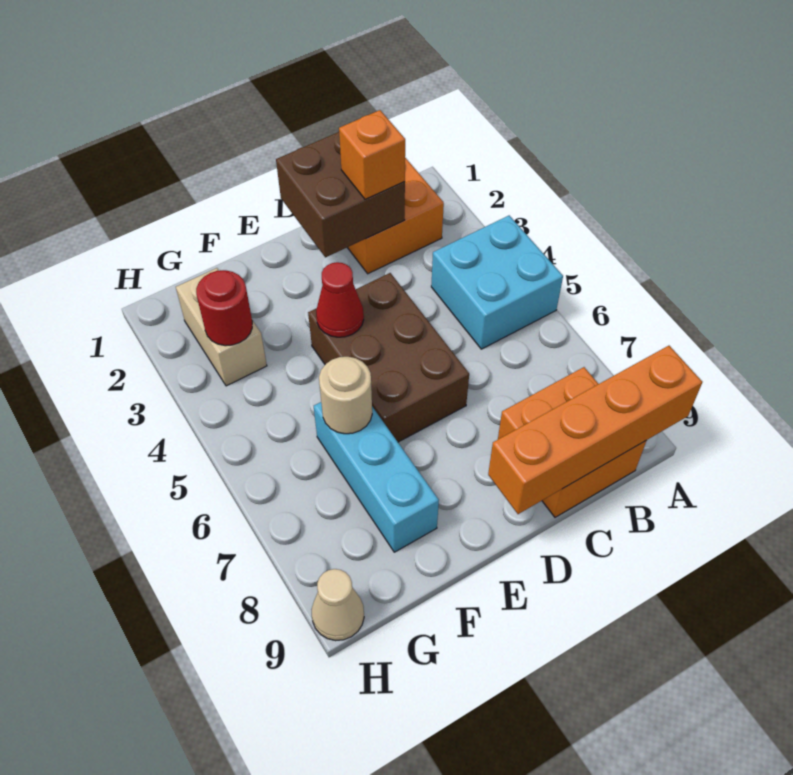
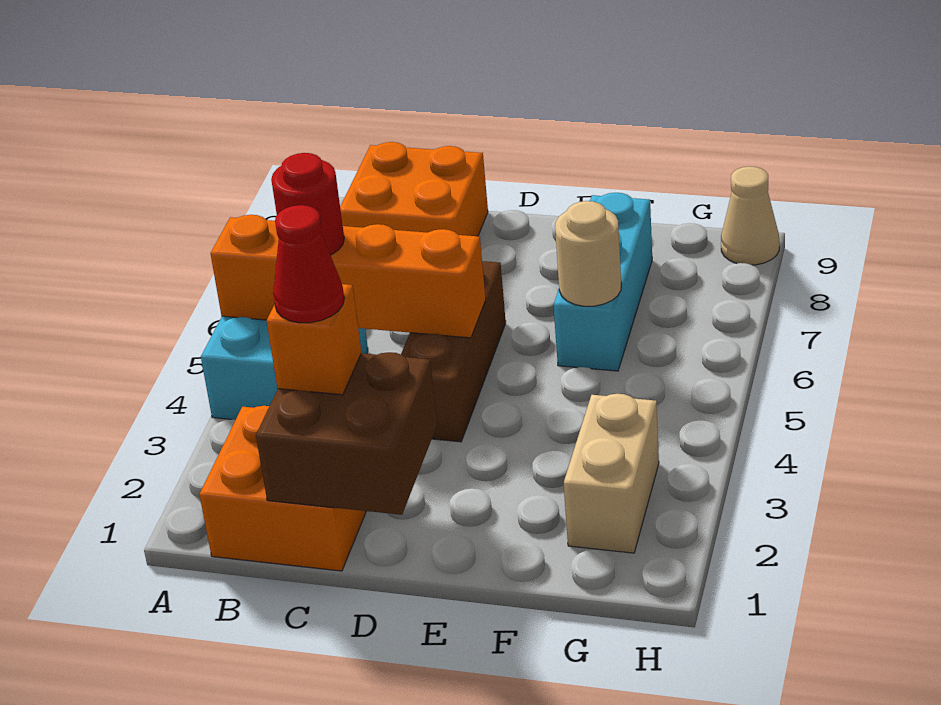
orange brick A9:D9 level 2 -> orange brick A5:D5 level 2
brown brick D4:E6 level 1 -> brown brick D4:D6 level 1
red cone E4 level 2 -> red cone C2 level 4
red round brick G3 level 2 -> red round brick B5 level 3

